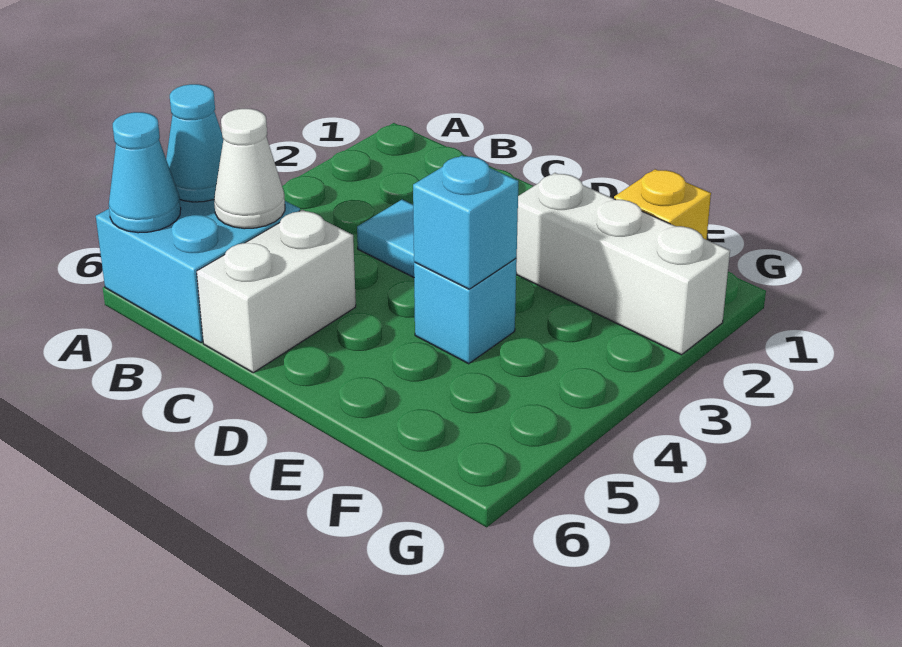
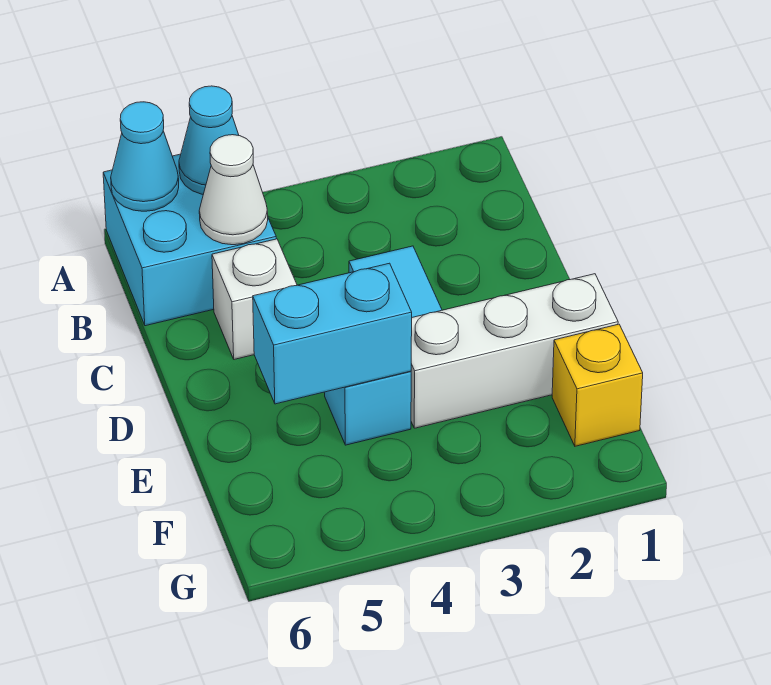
white brick C5:C6 level 1 -> white brick C5 level 1
white brick E2:G2 level 1 -> white brick E1:E3 level 1
cyan brick E4 level 2 -> cyan brick E4:E5 level 2

